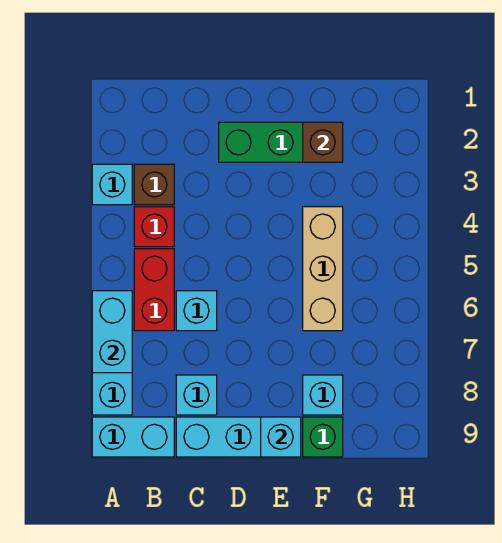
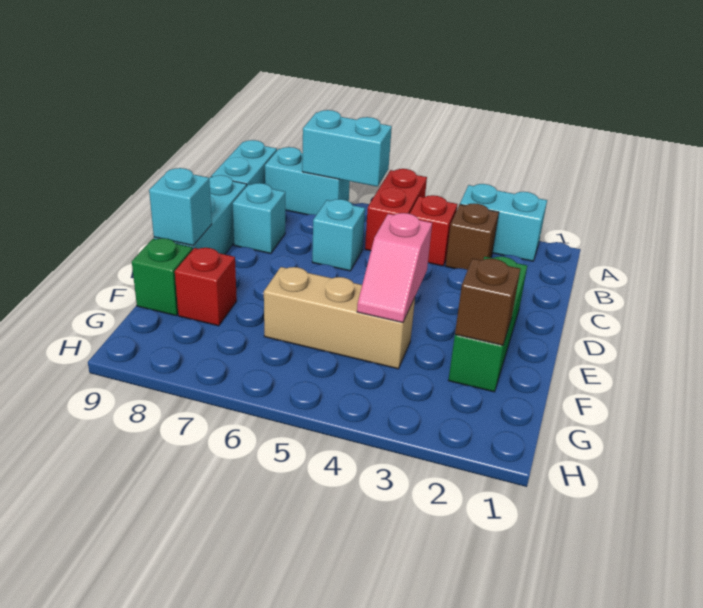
cyan brick A3 level 1 -> cyan brick A2:A3 level 1
red brick B5:B6 level 1 -> red brick A5:B5 level 1
none -> pink slope E4:F4 level 2 top E
cyan brick F8 level 1 -> red brick F8 level 1

